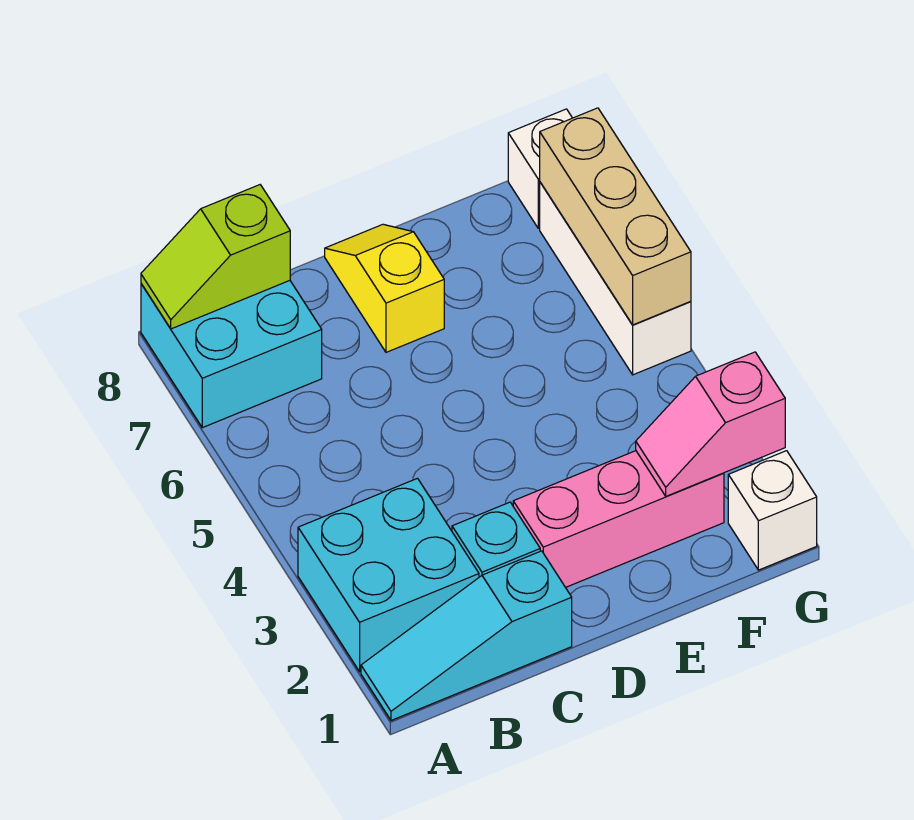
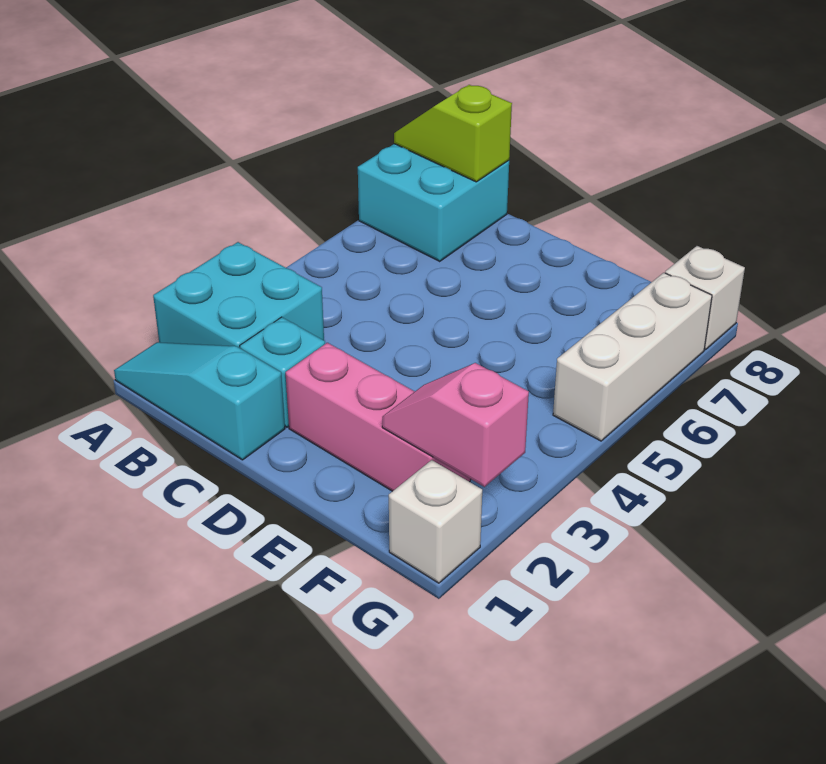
yellow slope D7:D8 level 1 top 7 -> none
tan brick G5:G7 level 2 -> none

